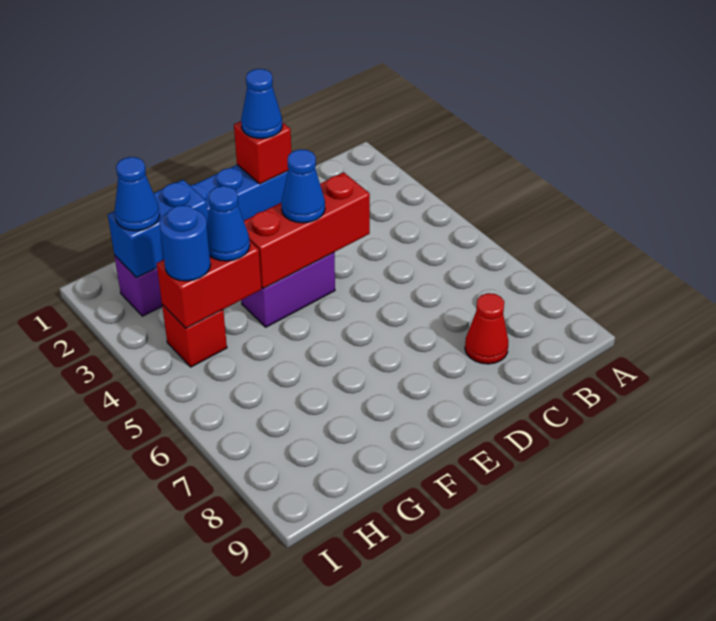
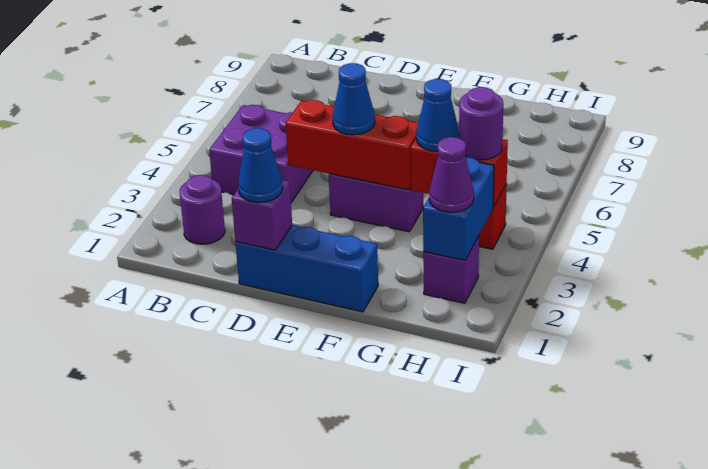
none -> purple round brick B2 level 1
none -> purple brick B4:C5 level 1
red cone C8 level 1 -> none
red brick D1 level 2 -> purple brick D1 level 2
blue brick G2:H2 level 2 -> blue brick H2:H3 level 2
blue cone H2 level 3 -> purple cone H2 level 3
blue round brick H4 level 3 -> purple round brick H4 level 3

